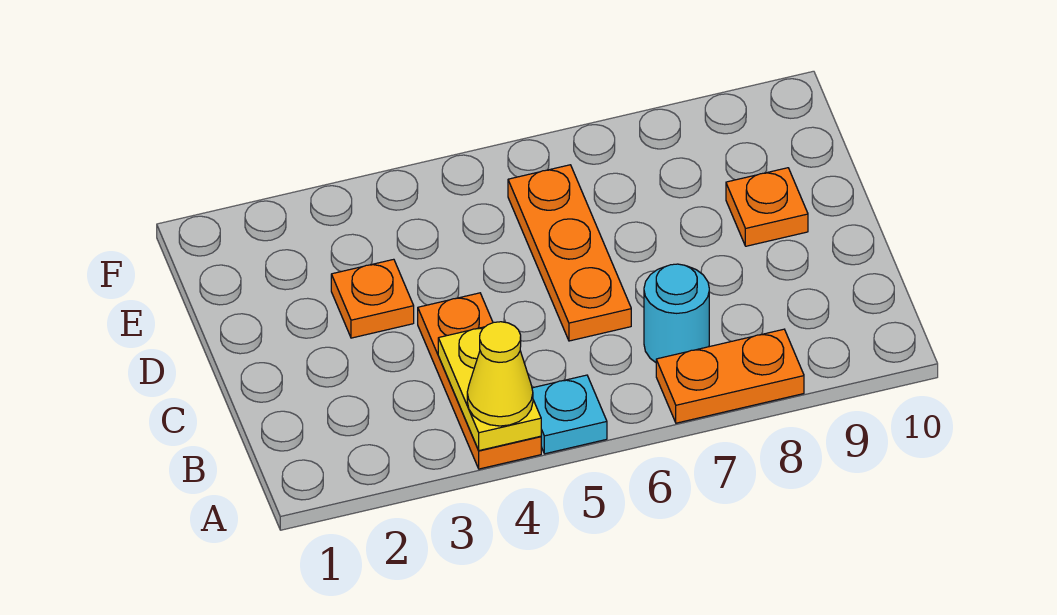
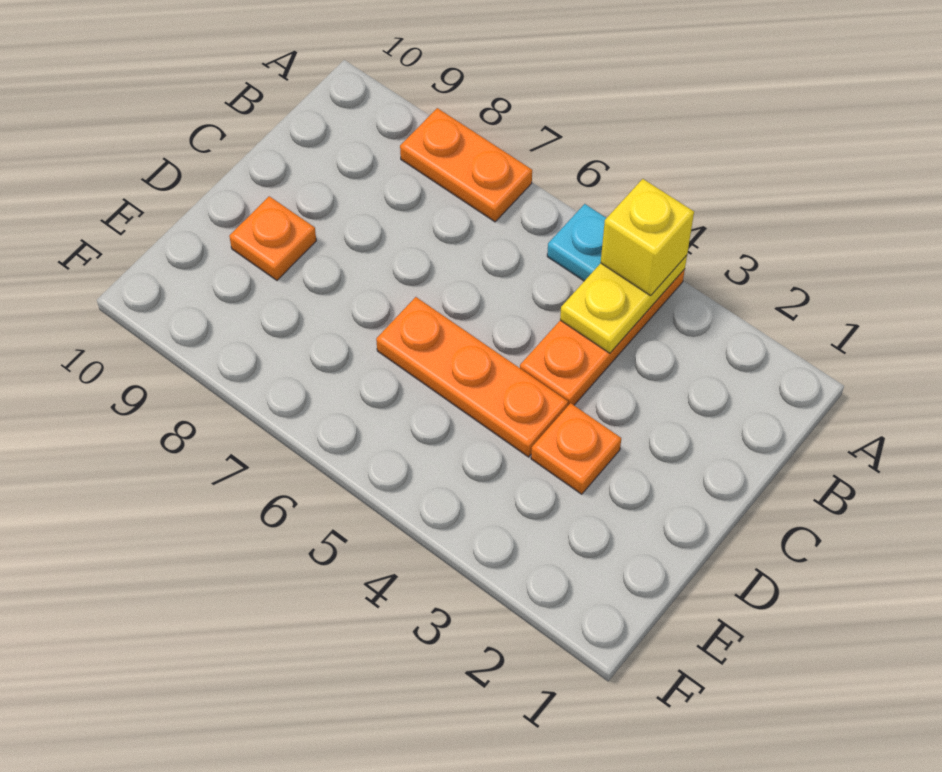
yellow cone A4 level 3 -> yellow brick A4 level 3
cyan round brick B7 level 1 -> none
orange plate C6:E6 level 1 -> orange plate D4:D6 level 1

